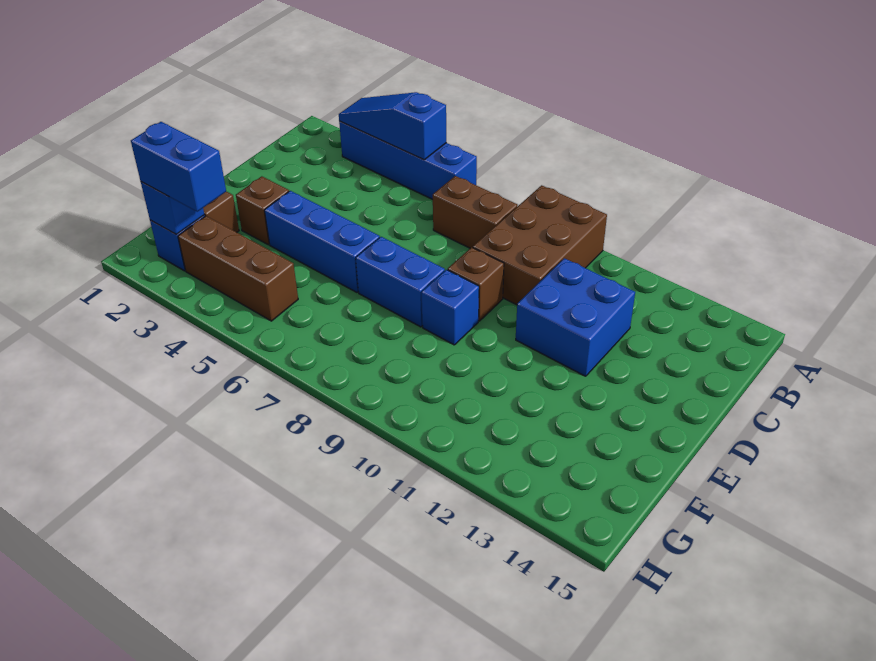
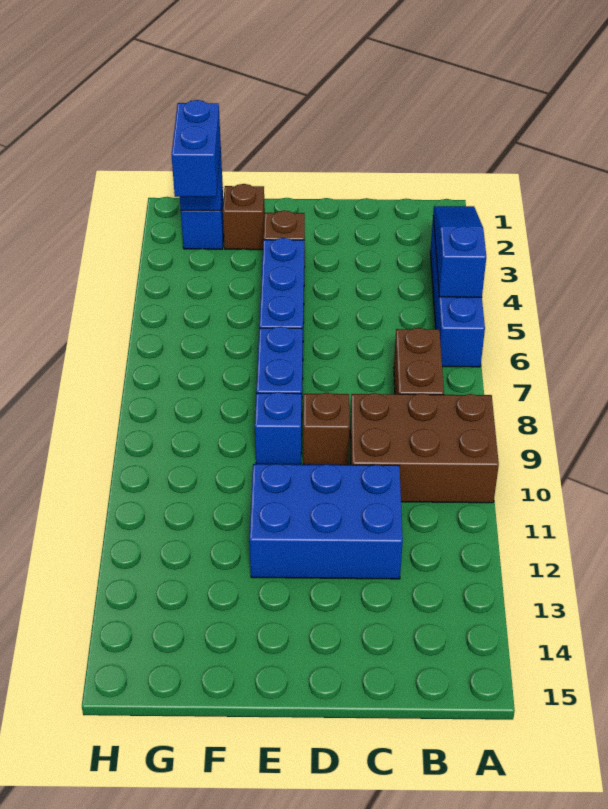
blue brick C11:D12 level 1 -> blue brick C11:E12 level 1
brown brick G3:G5 level 1 -> none

